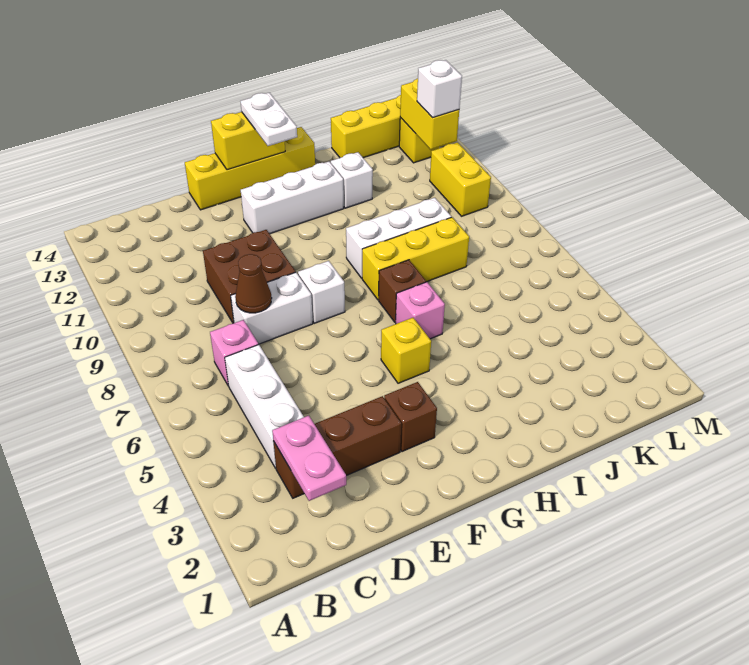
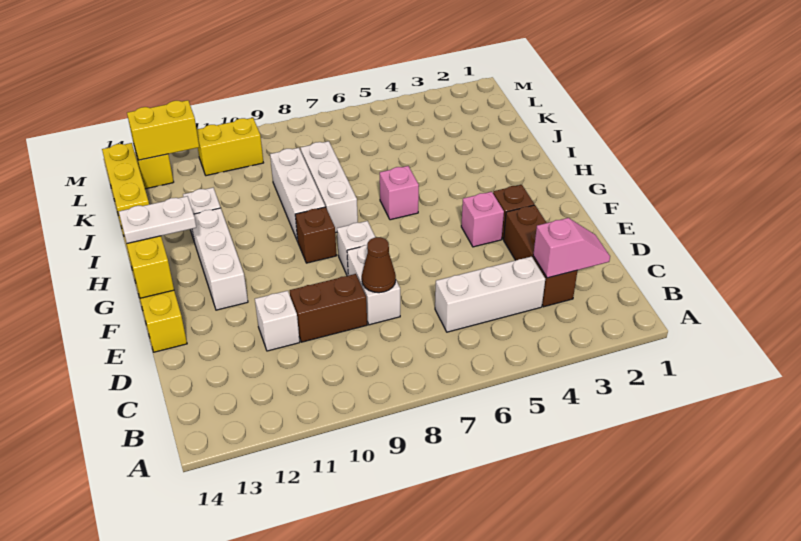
pink plate C2:C3 level 2 -> pink slope C2:C3 level 2 top 3
pink brick C7 level 1 -> pink brick F4 level 1
brown brick D9:E10 level 1 -> brown brick D9:D10 level 1
yellow brick G5 level 1 -> none
brown brick H7 level 1 -> brown brick G9 level 1
yellow brick H8:J8 level 1 -> white brick H8:J8 level 1
white brick L12 level 3 -> white brick D11 level 1

